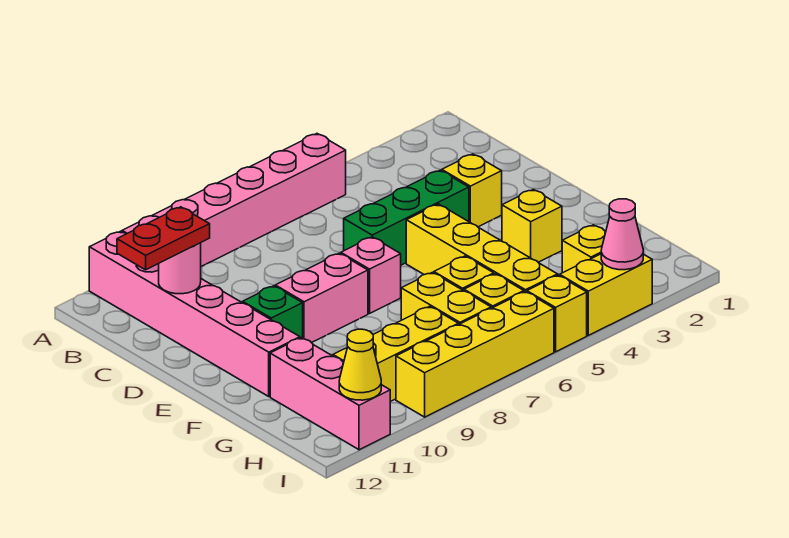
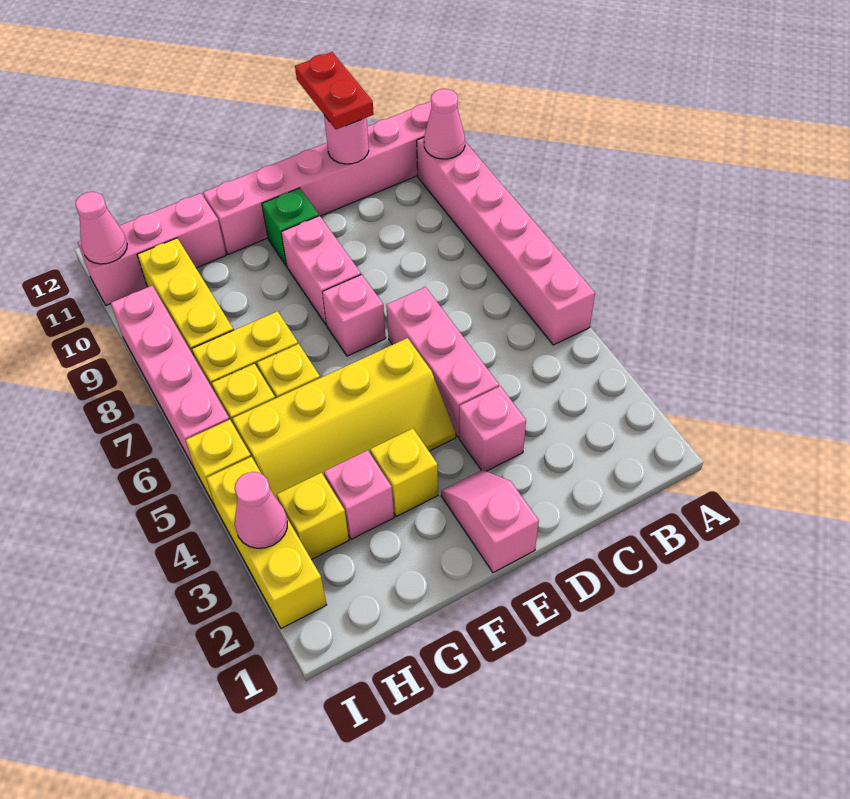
none -> pink cone A10 level 2
yellow brick D3 level 1 -> pink brick D3 level 1
green brick D4:D6 level 1 -> pink brick D4:D6 level 1
none -> pink slope E1:E2 level 1 top 1
none -> pink brick G3 level 1
yellow brick I3:I4 level 1 -> yellow brick I2:I4 level 1
yellow brick I6:I9 level 1 -> pink brick I6:I9 level 1
yellow cone I11 level 2 -> pink cone I11 level 2

